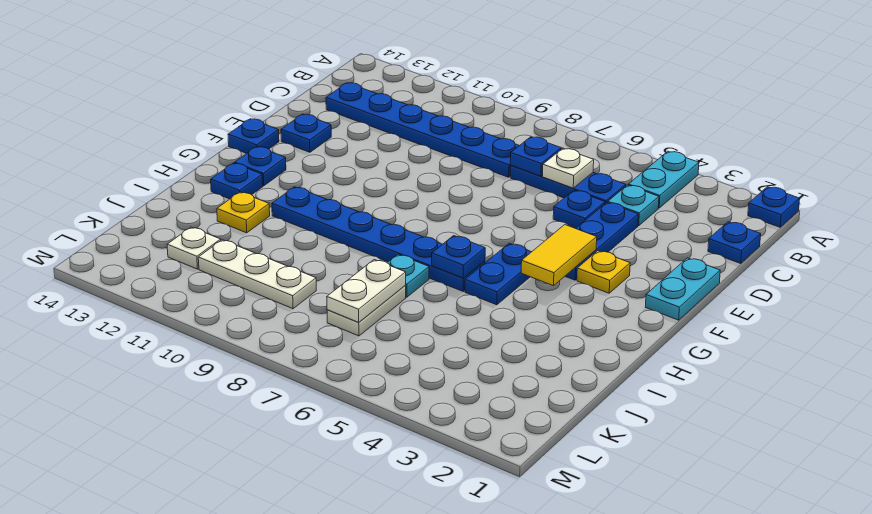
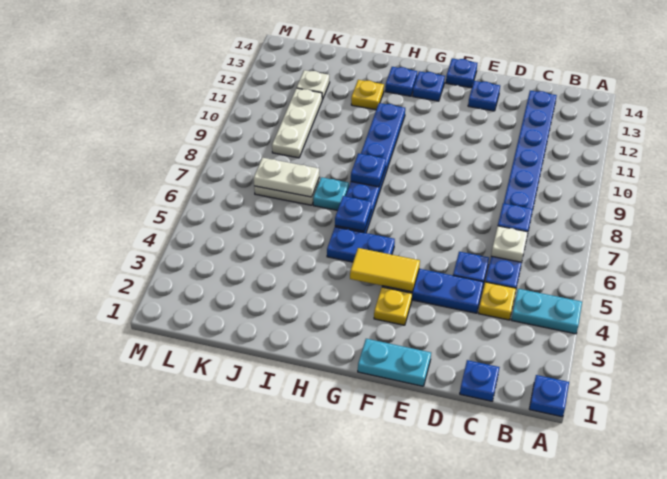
cyan plate C4 level 1 -> yellow plate C4 level 1
none -> blue plate H8 level 2

